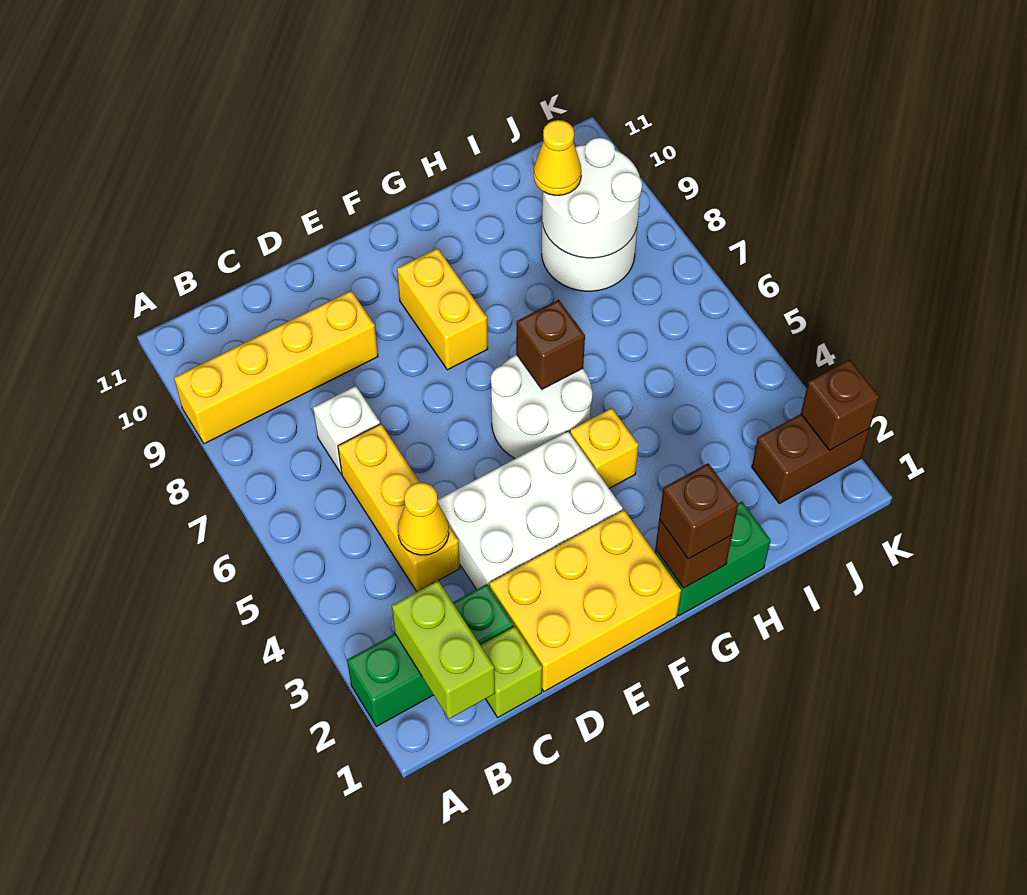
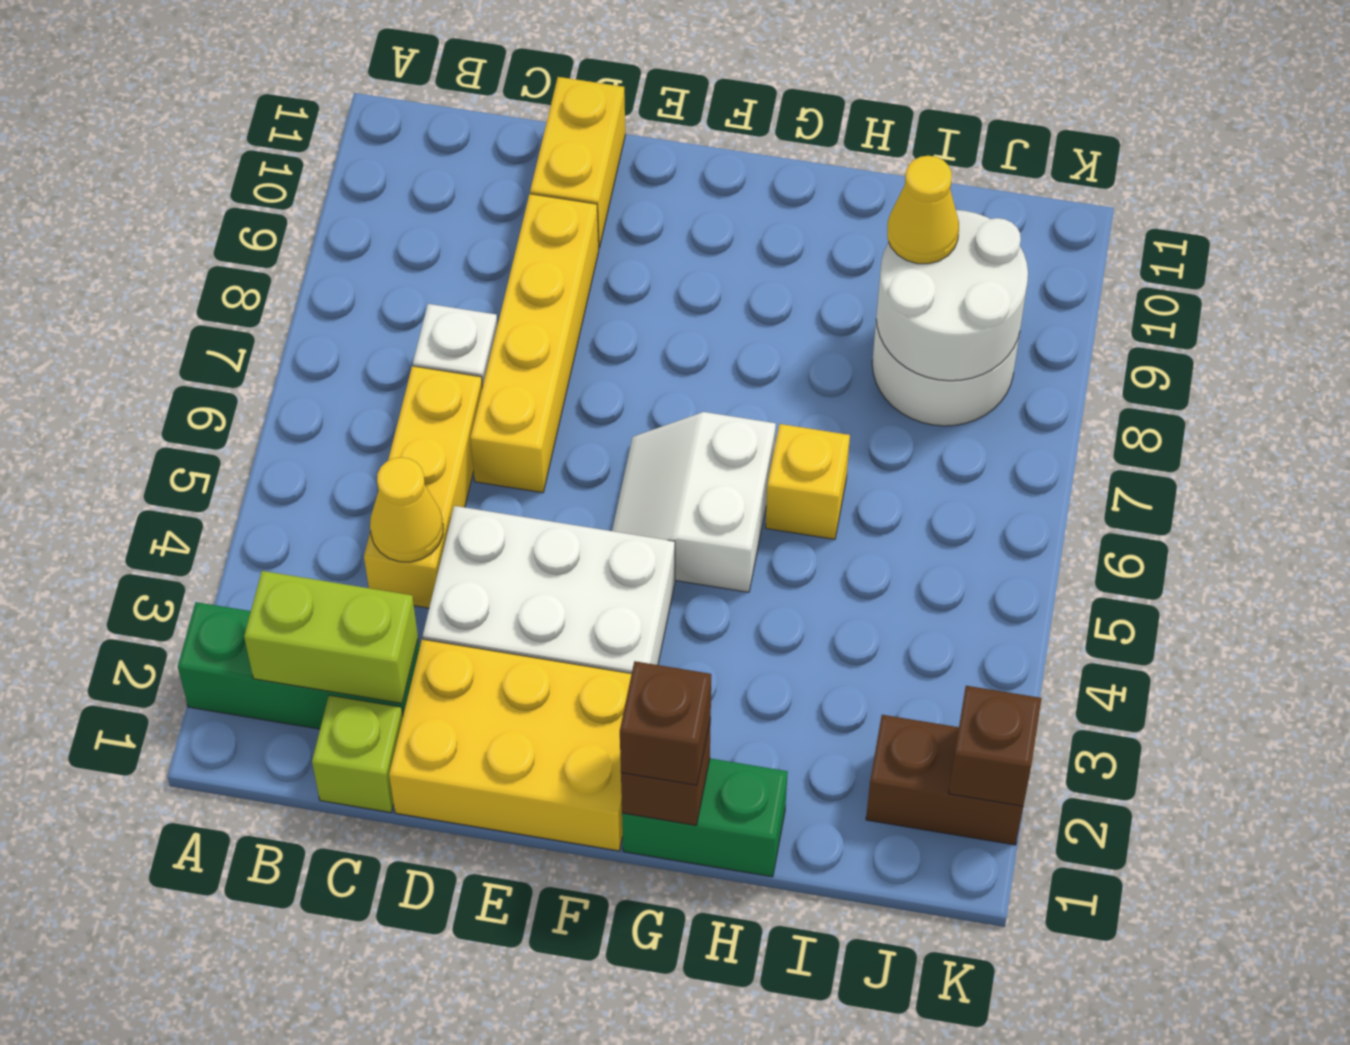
yellow brick A9:D9 level 1 -> yellow brick D6:D9 level 1
lime brick B1:B2 level 2 -> lime brick B2:C2 level 2
white round brick F5:G6 level 1 -> white slope F5:G6 level 1 top G
yellow brick F8:F9 level 1 -> yellow brick D10:D11 level 1
yellow brick G4 level 1 -> yellow brick H6 level 1
brown brick G6 level 2 -> none

